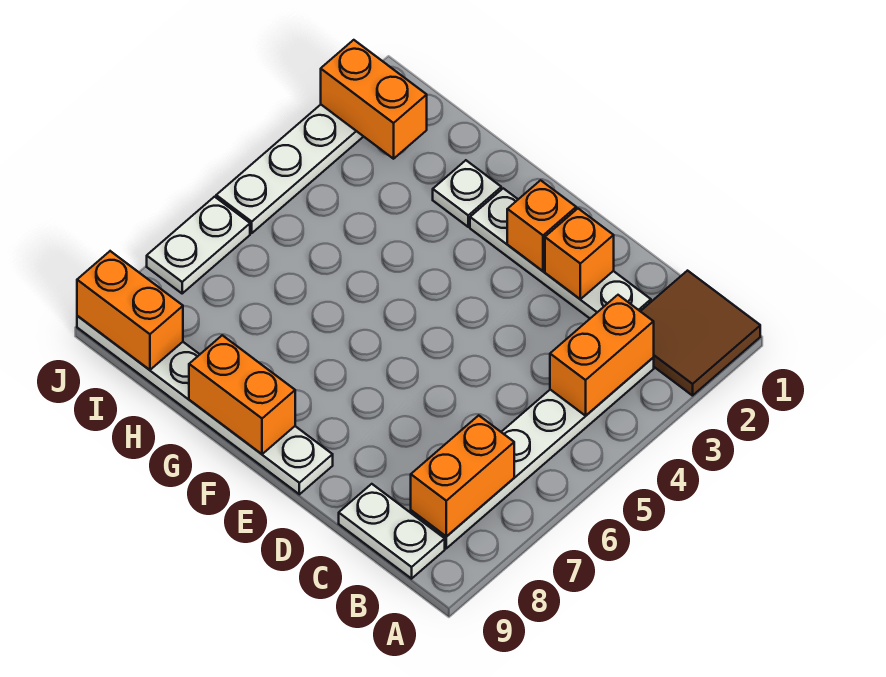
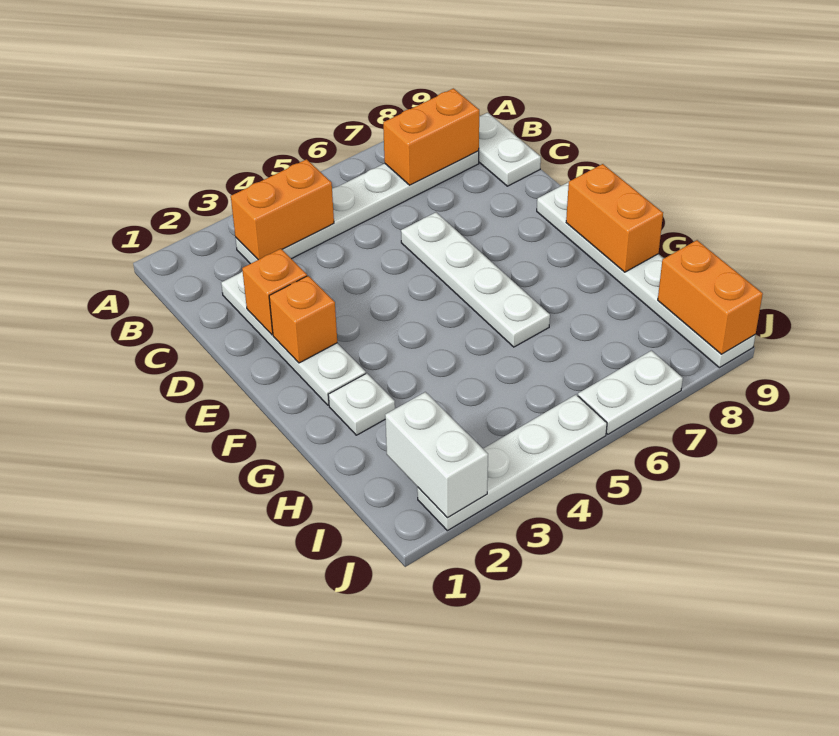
brown tile A1:B2 level 1 -> none
none -> white plate D6:G6 level 1
orange brick I2:J2 level 2 -> white brick I2:J2 level 2

